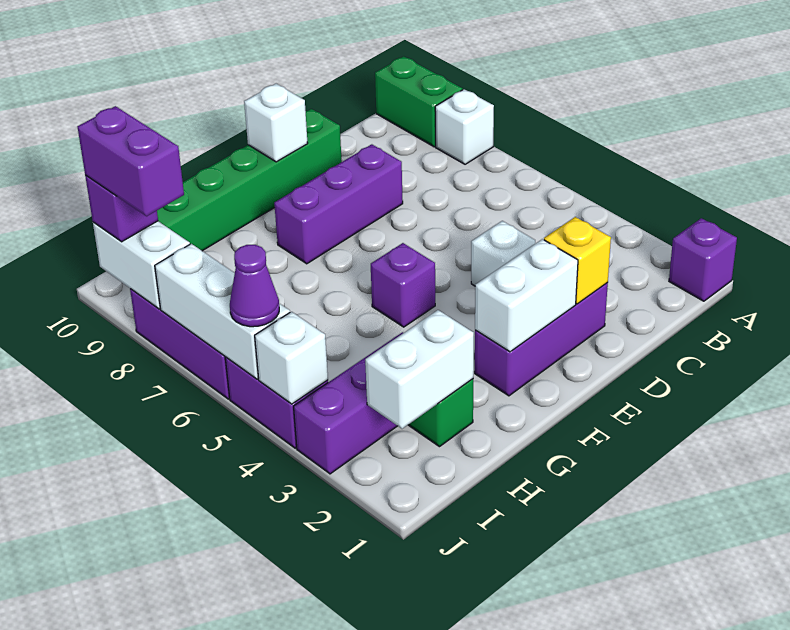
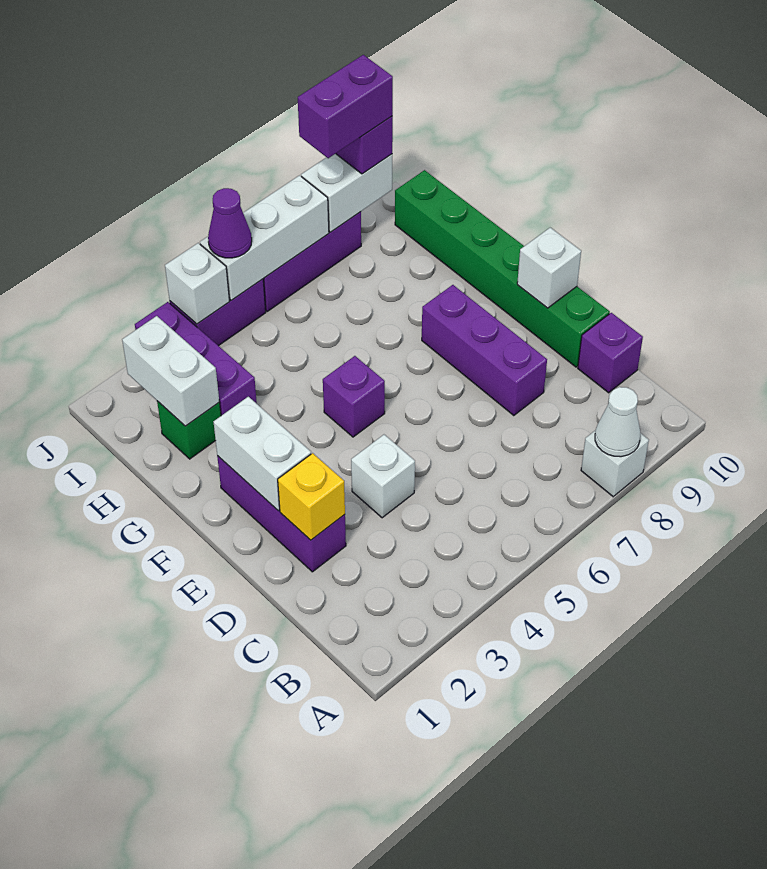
purple brick A1 level 1 -> purple brick C10 level 1
none -> white cone A8 level 2
green brick A9:A10 level 1 -> none

